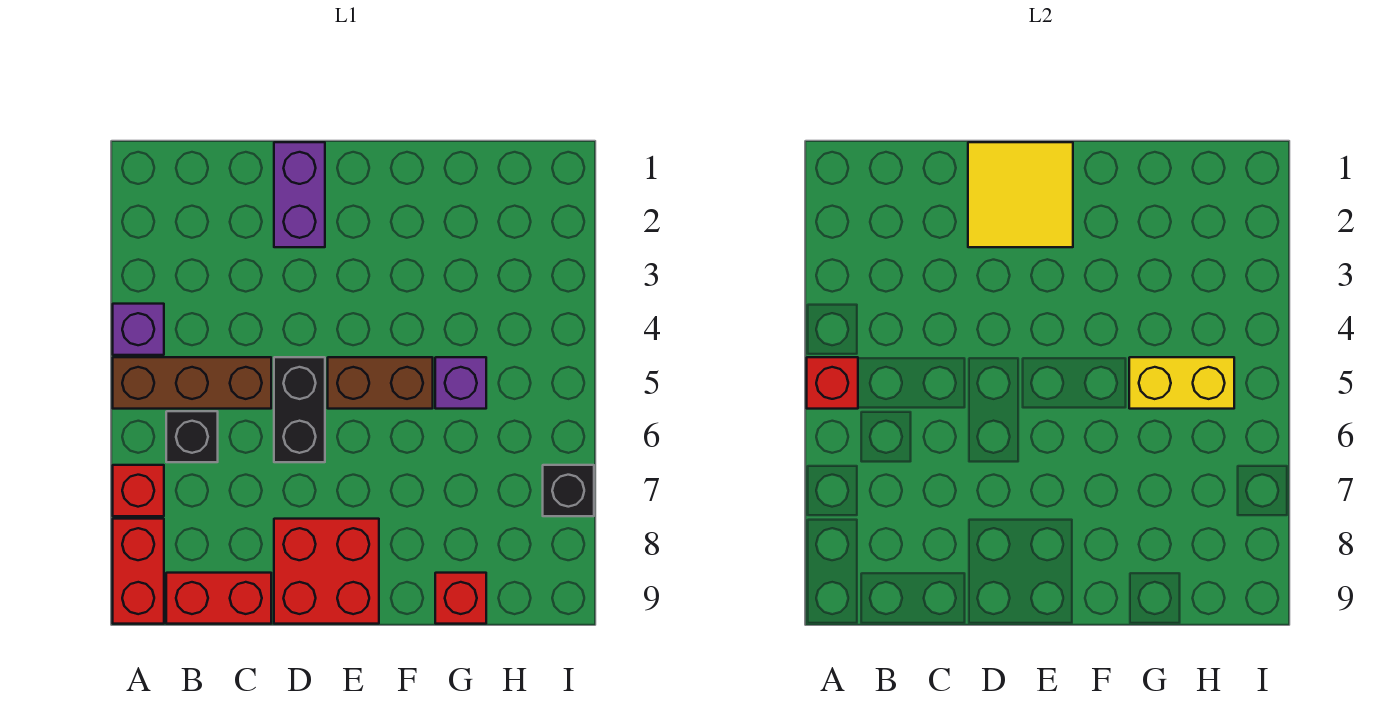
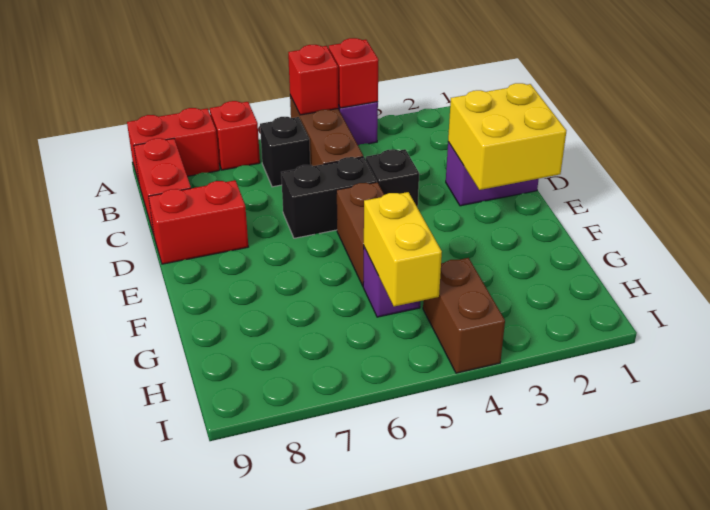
yellow tile D1:E2 level 2 -> yellow brick D1:E2 level 2
red brick D8:E9 level 1 -> red brick D8:D9 level 1
red brick G9 level 1 -> red brick A4 level 2
none -> brown brick H4:I4 level 1
black brick I7 level 1 -> black brick D4 level 1

